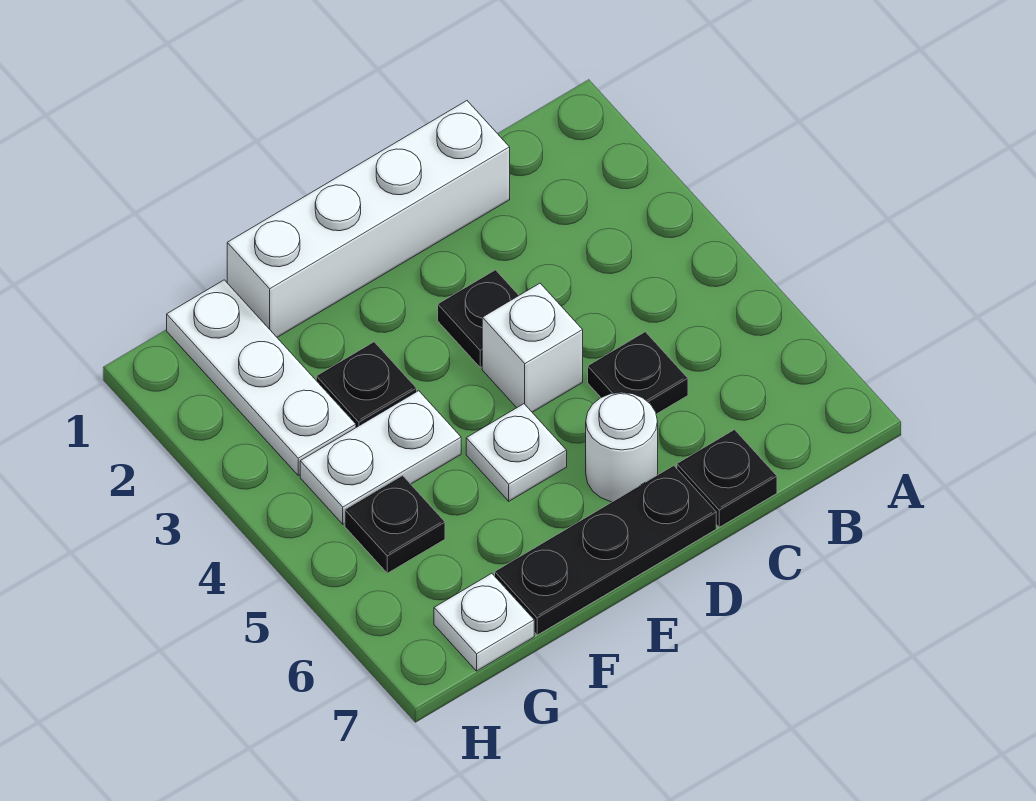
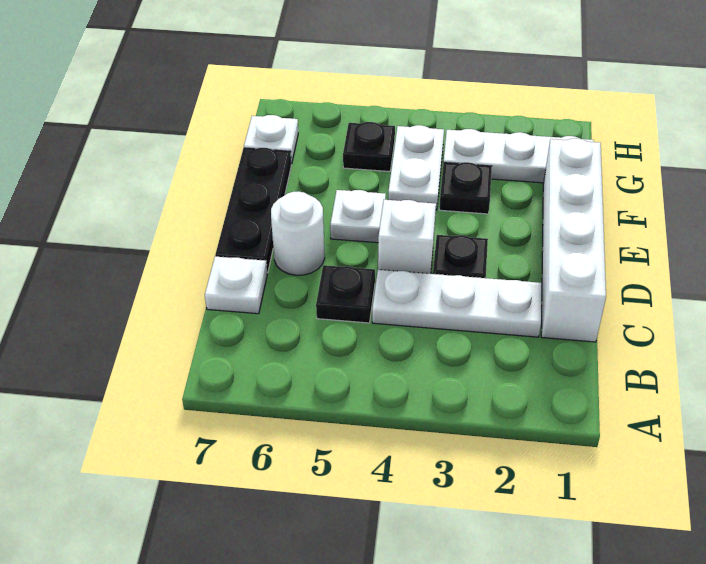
none -> white plate C2:C4 level 1
black plate C7 level 1 -> white plate C7 level 1

